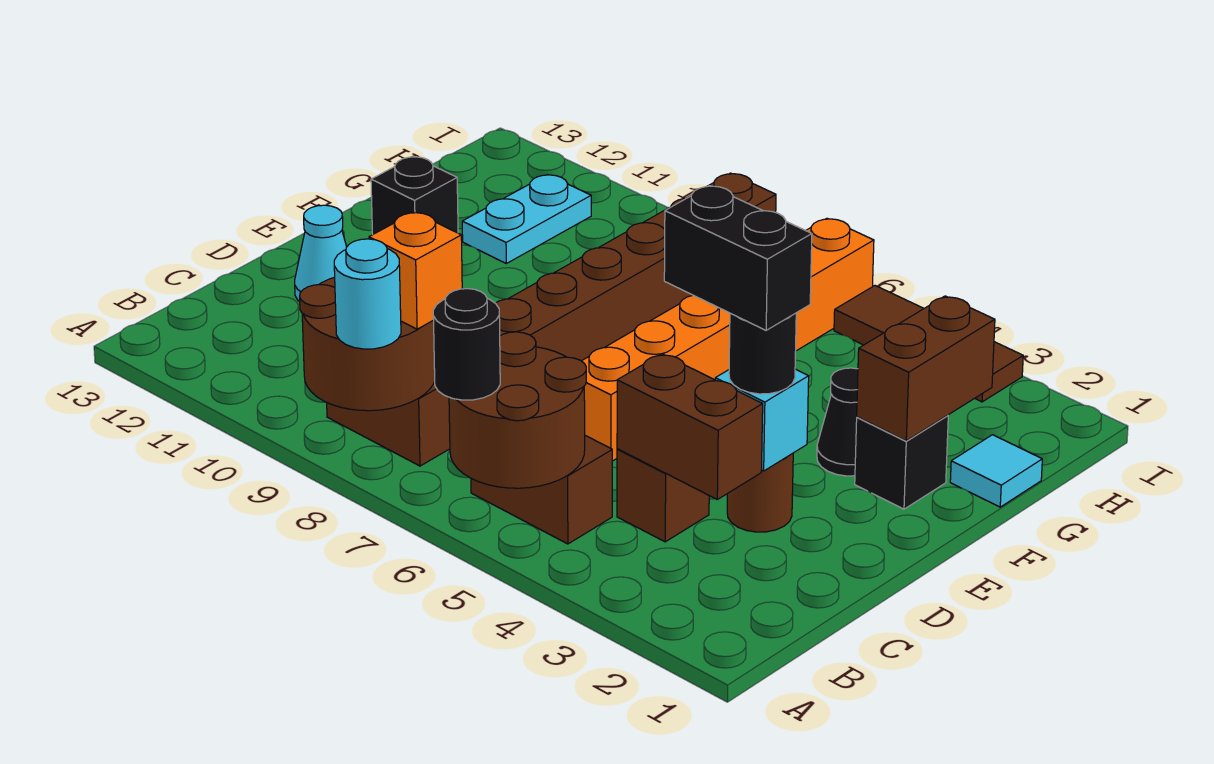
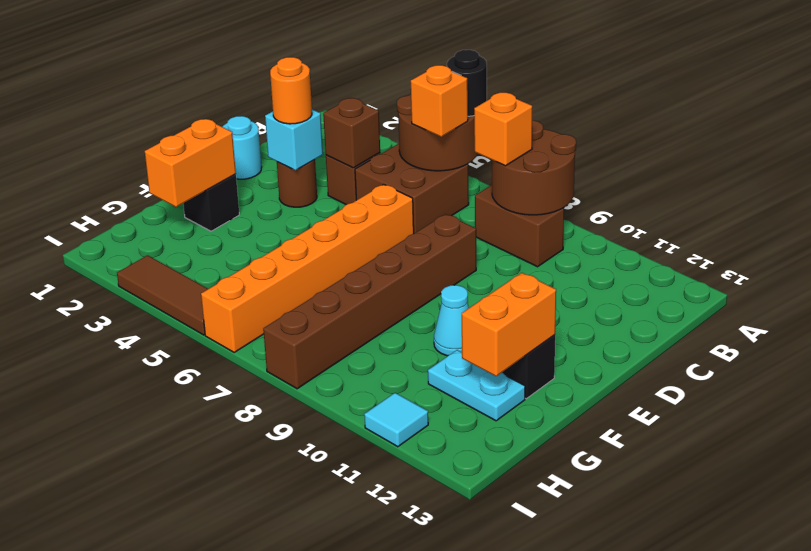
cyan round brick A8 level 3 -> cyan round brick D1 level 1
brown brick B5:B6 level 1 -> brown brick B5:C6 level 1
none -> orange brick B6 level 3
brown brick C3:C4 level 2 -> brown brick C4 level 2
black round brick D3 level 3 -> orange round brick D3 level 3
black brick D3:D4 level 4 -> none
cyan cone D12 level 1 -> cyan cone F10 level 1
brown brick F2:G2 level 2 -> orange brick F2:G2 level 2
black cone F3 level 1 -> none
none -> orange brick F12:G12 level 2
cyan tile G1 level 1 -> cyan tile I11 level 1
cyan plate G11:H11 level 1 -> cyan plate G11:G12 level 1

